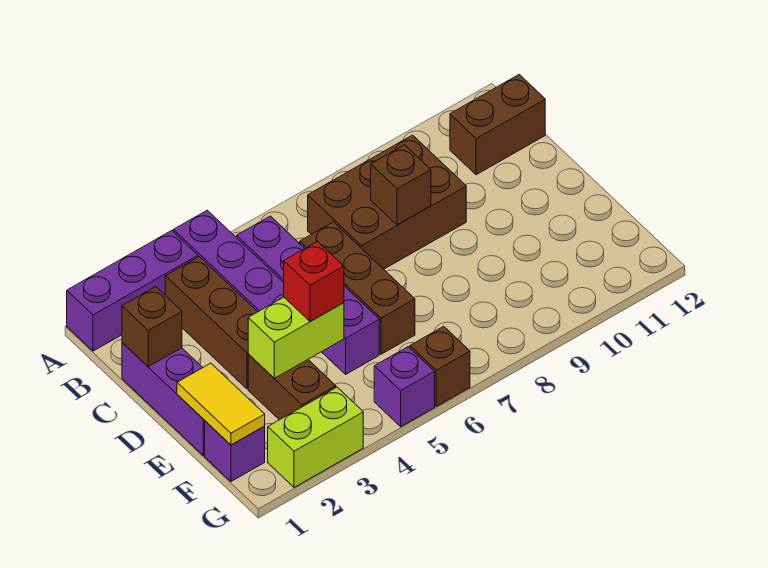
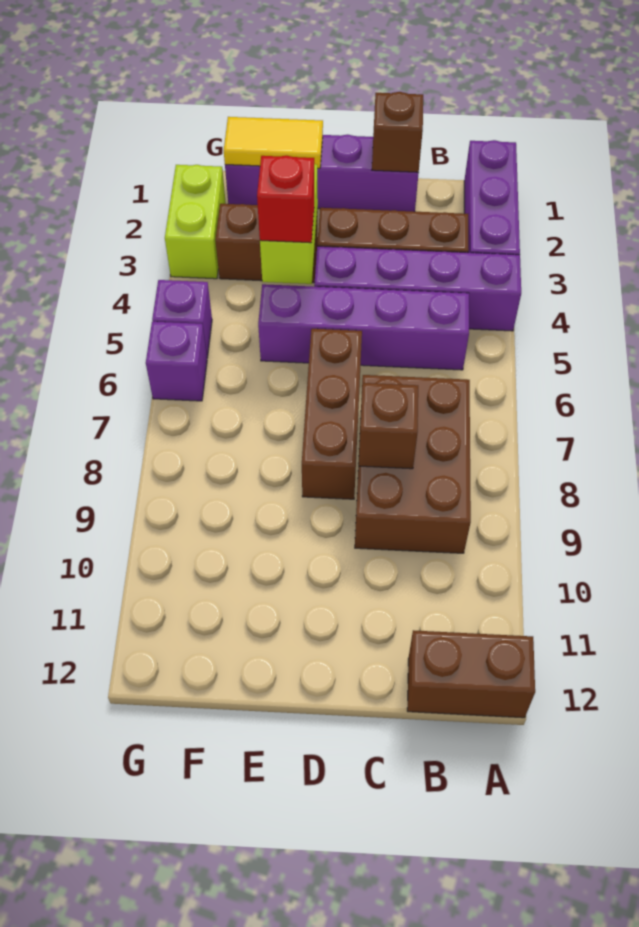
brown brick B11:B12 level 1 -> brown brick A12:B12 level 1
brown brick C6:E6 level 1 -> brown brick D6:D8 level 1
brown brick G6 level 1 -> purple brick G6 level 1

